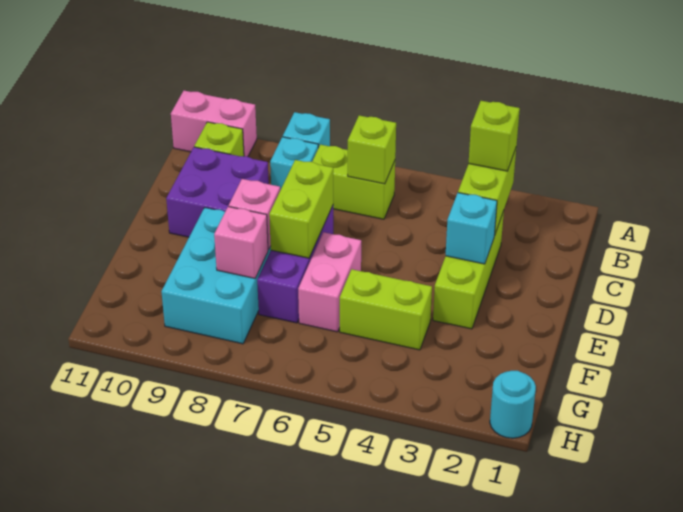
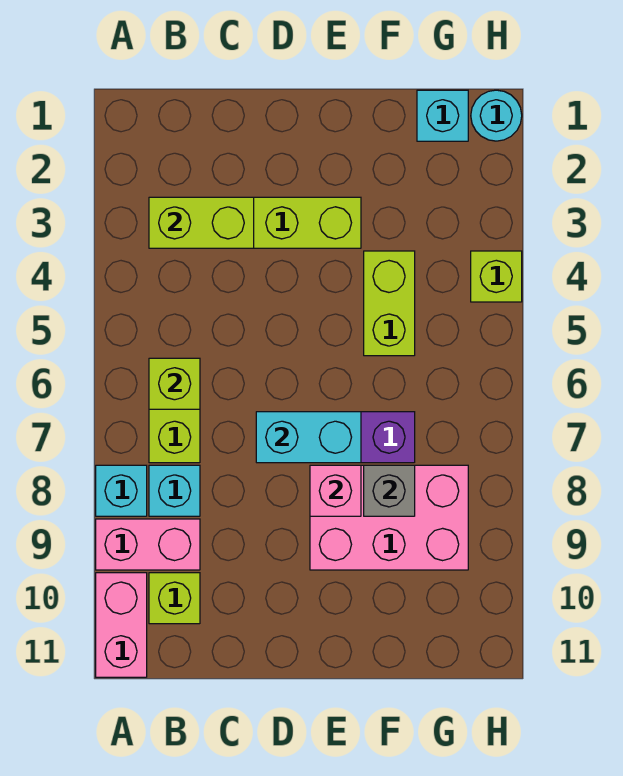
lime brick B3 level 3 -> lime brick H4 level 1
purple brick C9:D10 level 1 -> none
cyan brick D3 level 2 -> cyan brick G1 level 1
lime brick D7:E7 level 2 -> cyan brick D7:E7 level 2
pink brick E6:F6 level 1 -> pink brick A9:B9 level 1
cyan brick E8:G9 level 1 -> pink brick E8:G9 level 1
pink brick F8 level 2 -> grey brick F8 level 2

